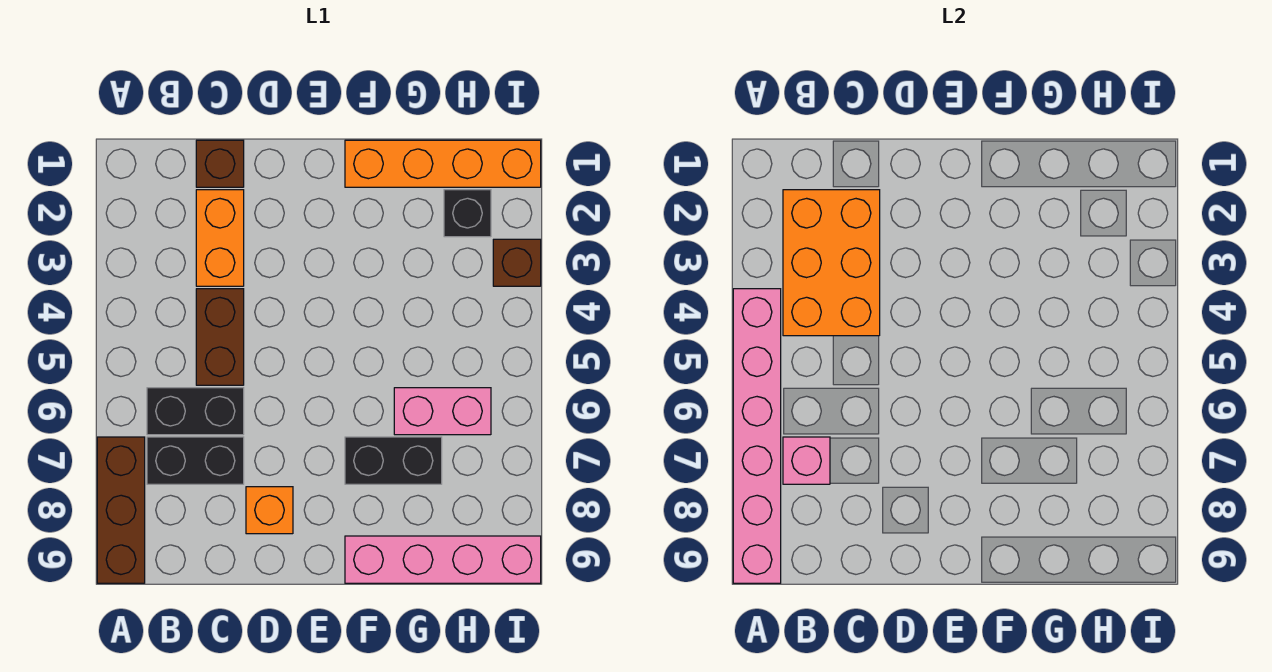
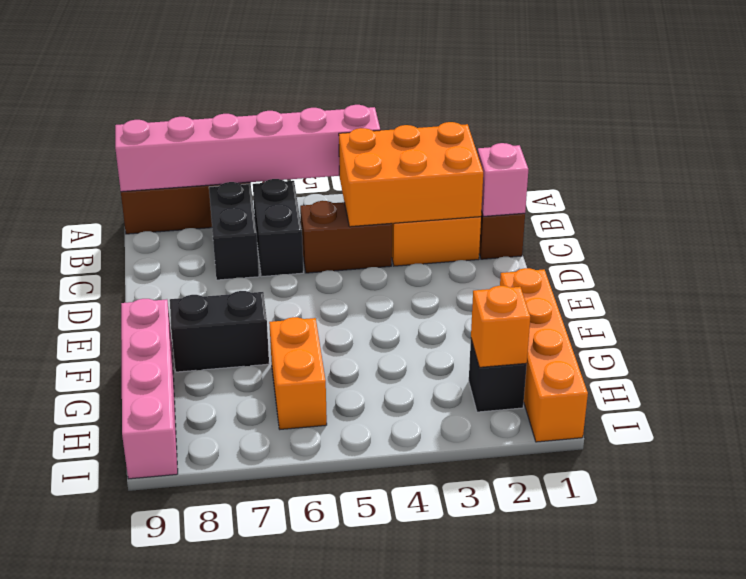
pink brick B7 level 2 -> pink brick C1 level 2
orange brick D8 level 1 -> orange brick H2 level 2
black brick F7:G7 level 1 -> black brick F7:F8 level 1
pink brick G6:H6 level 1 -> orange brick G6:H6 level 1
brown brick I3 level 1 -> none

